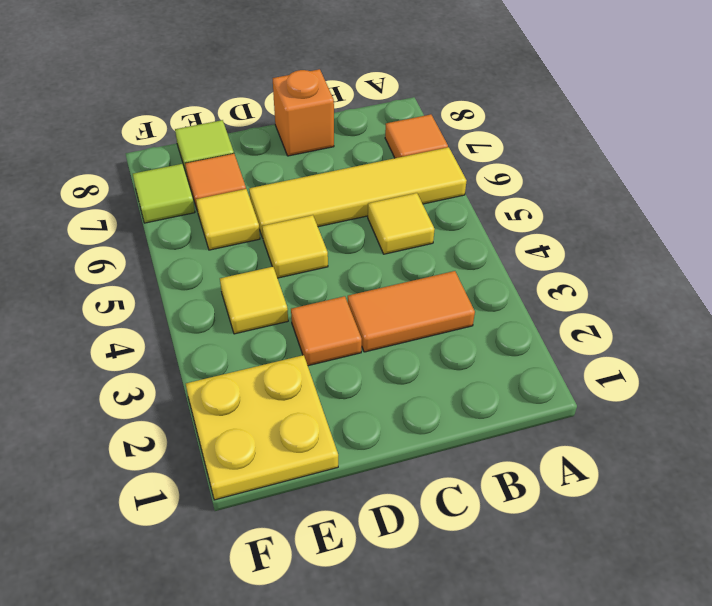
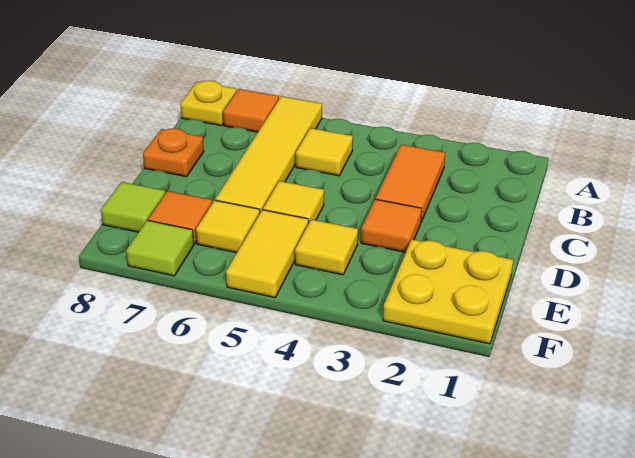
none -> yellow plate A8 level 1
orange brick C8 level 1 -> orange plate C8 level 1
none -> yellow tile E5:F5 level 1

